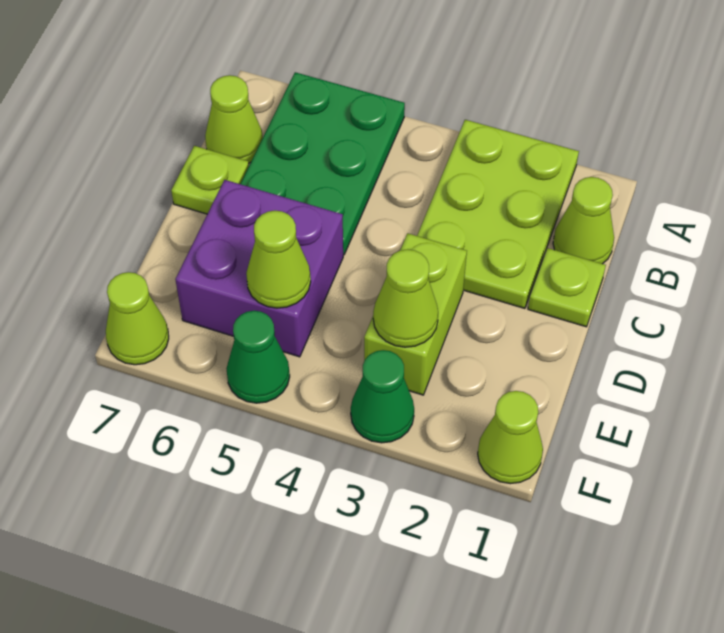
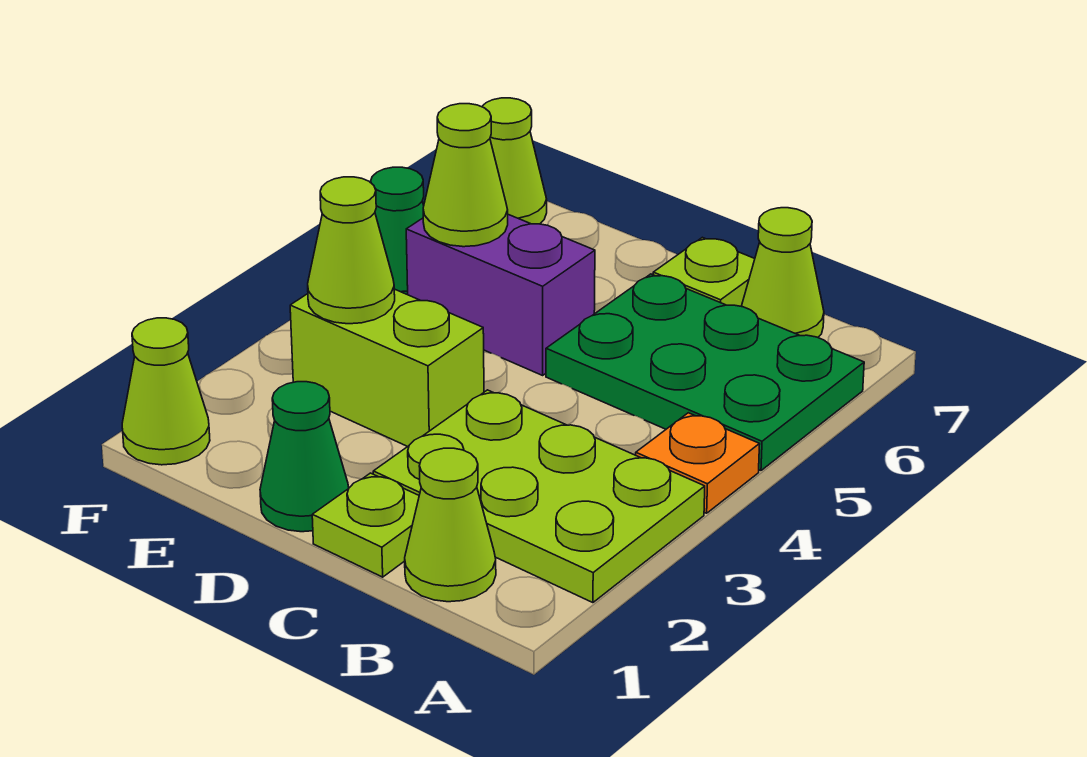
none -> orange plate A4 level 1
purple brick D5:E6 level 1 -> purple brick D5:E5 level 1
green cone F3 level 1 -> green cone D1 level 1

